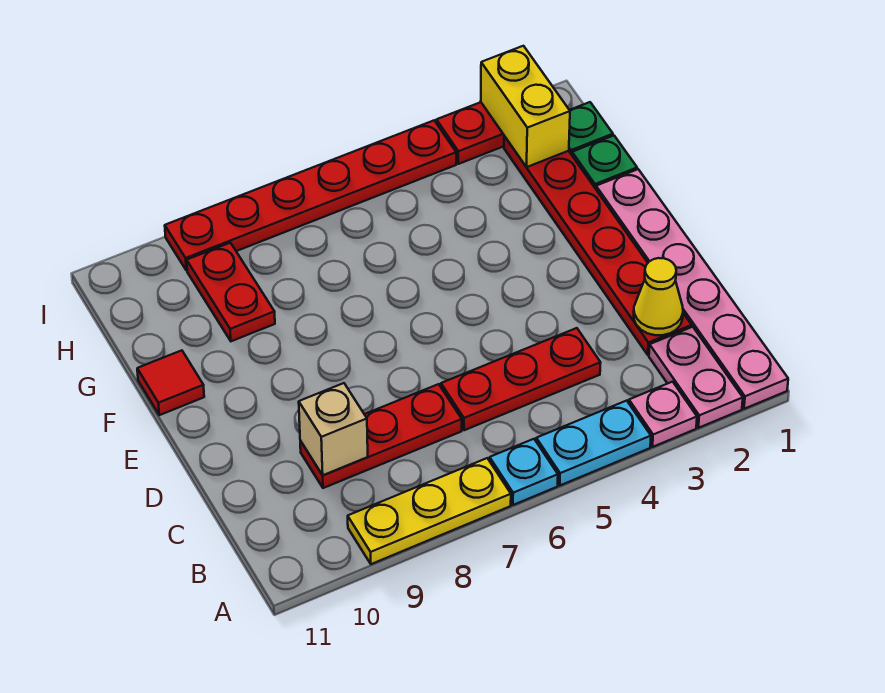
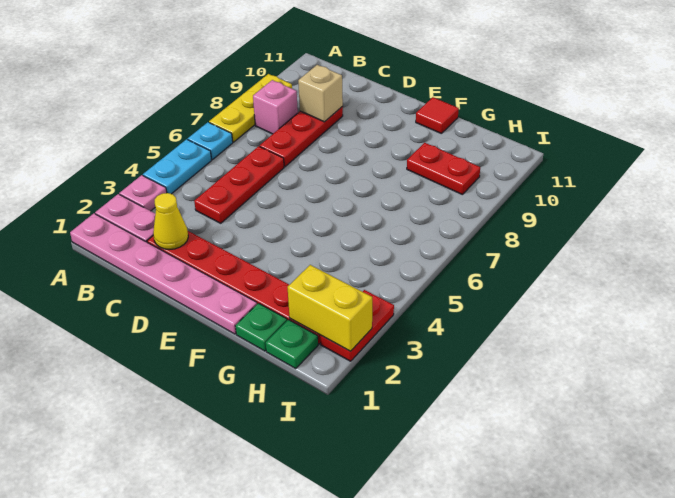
none -> pink brick B8 level 1
red plate I4:I9 level 1 -> none

